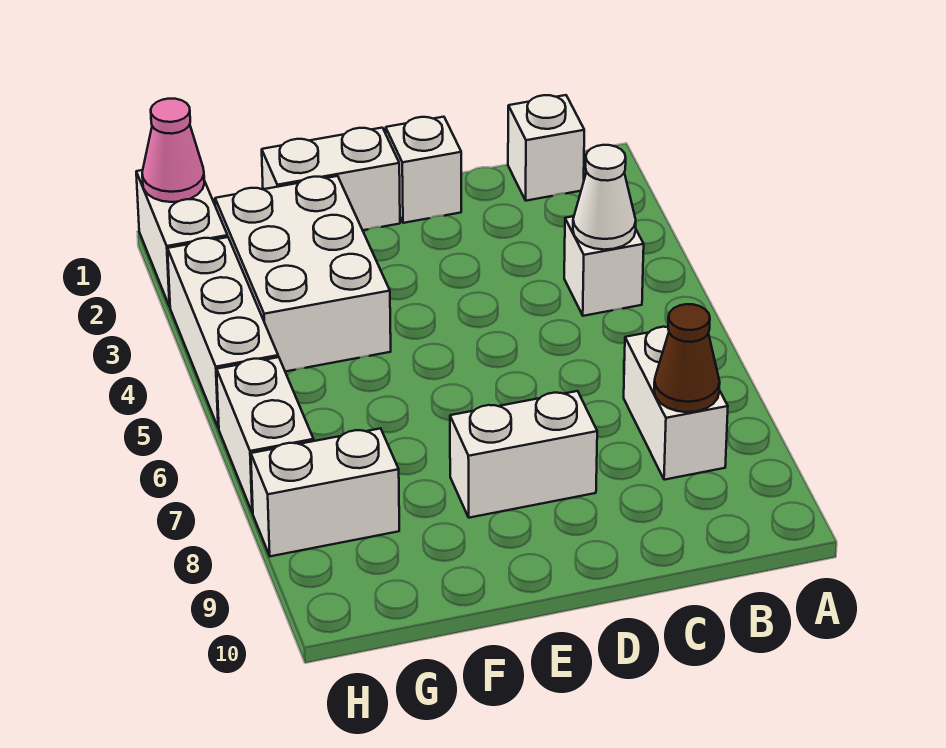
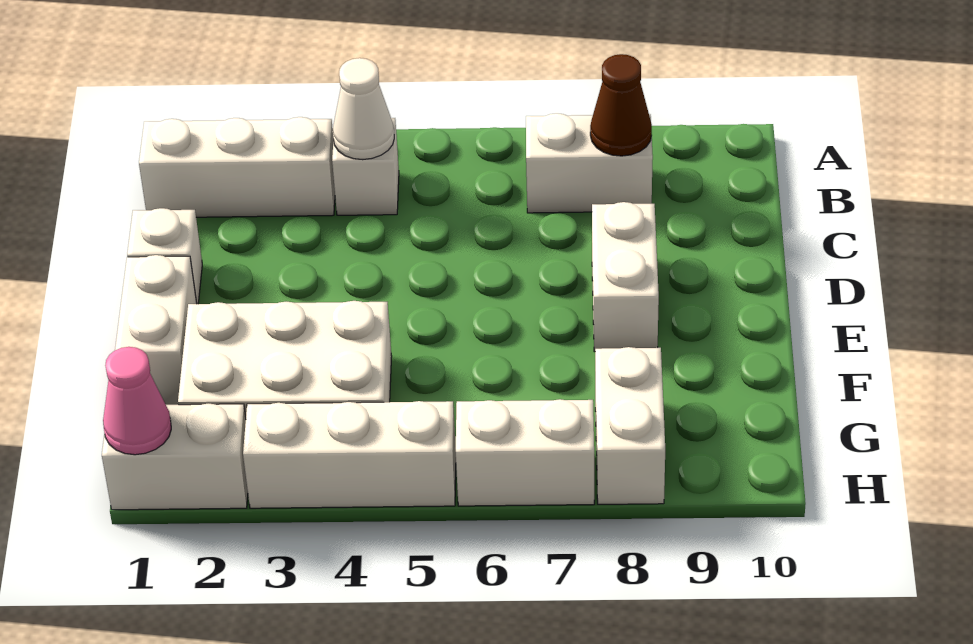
white brick B1 level 1 -> white brick B1:B3 level 1

